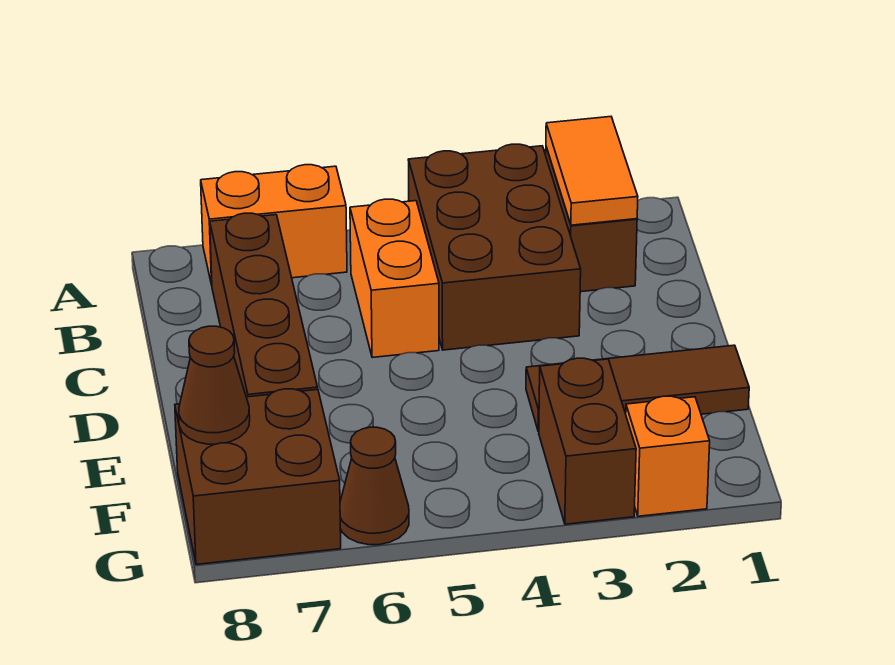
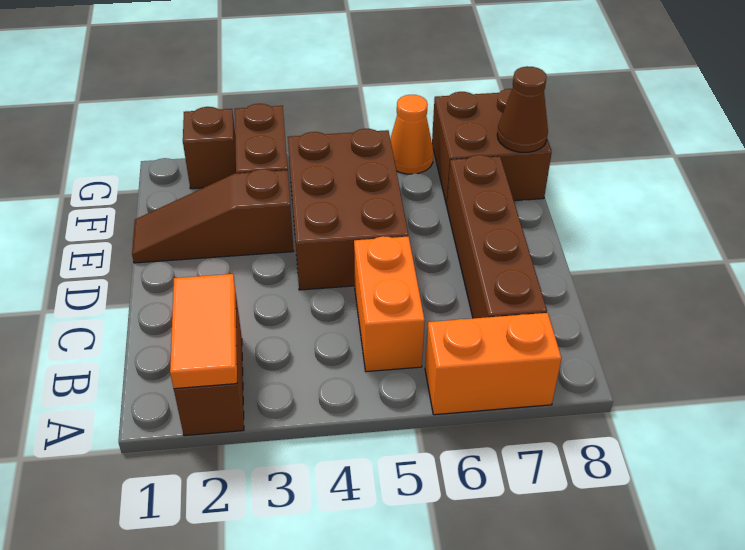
brown brick A3:C4 level 1 -> brown brick D4:F5 level 1
brown tile E1:E3 level 1 -> brown slope E1:E3 level 1 top 3
orange brick G2 level 1 -> brown brick G2 level 1
brown cone G6 level 1 -> orange cone G6 level 1

